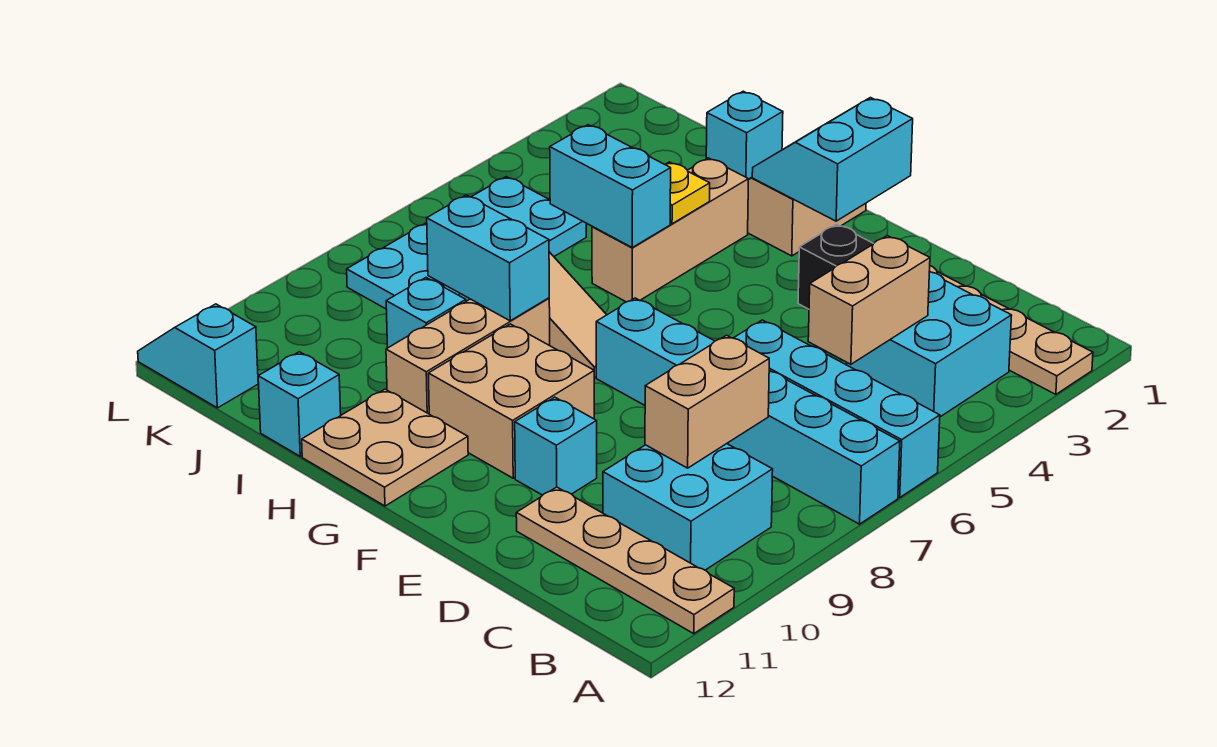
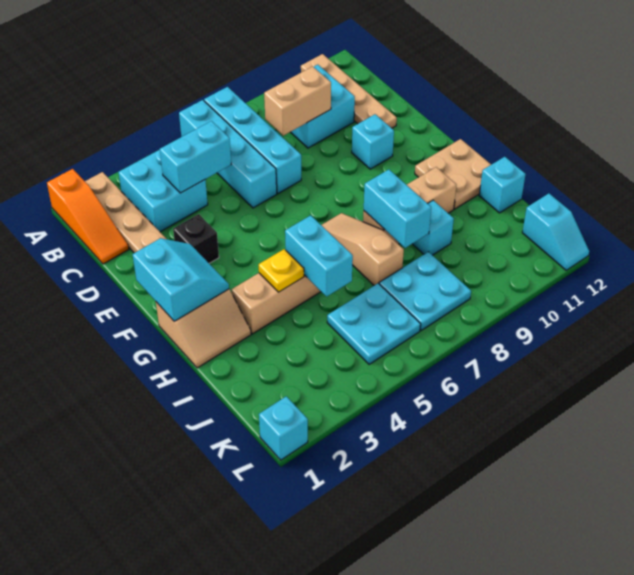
none -> orange slope A1:C1 level 1 top A
cyan brick A7:F7 level 1 -> cyan brick A7:D7 level 1
tan brick C4:C5 level 2 -> cyan brick C4:C5 level 2
cyan slope F1:G2 level 2 top F -> cyan slope F1:G2 level 2 top 1
tan brick F9:G10 level 1 -> none
cyan brick I1 level 1 -> cyan brick L1 level 1

